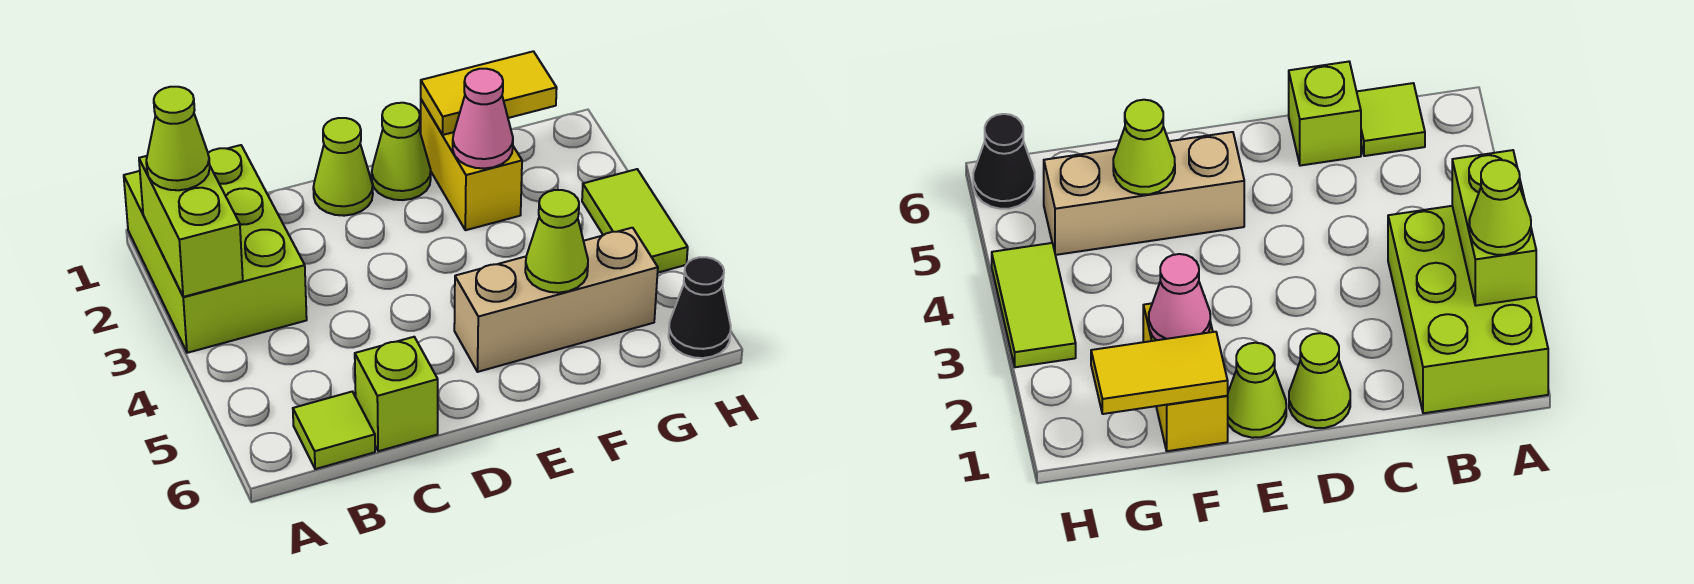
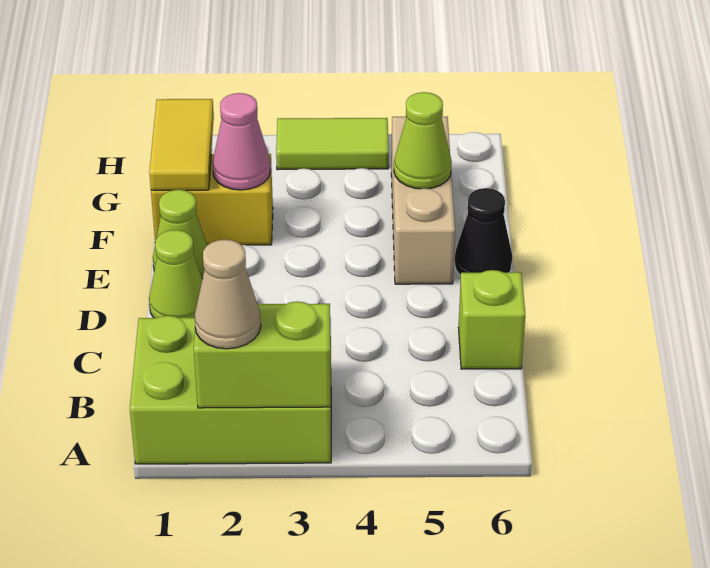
lime cone A2 level 3 -> tan cone A2 level 3
lime tile B6 level 1 -> none
black cone H6 level 1 -> black cone E6 level 1

